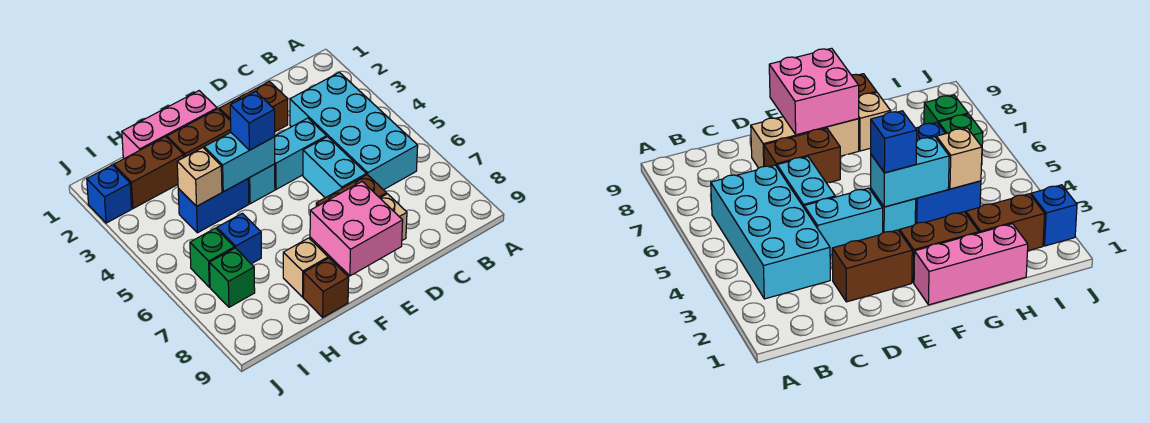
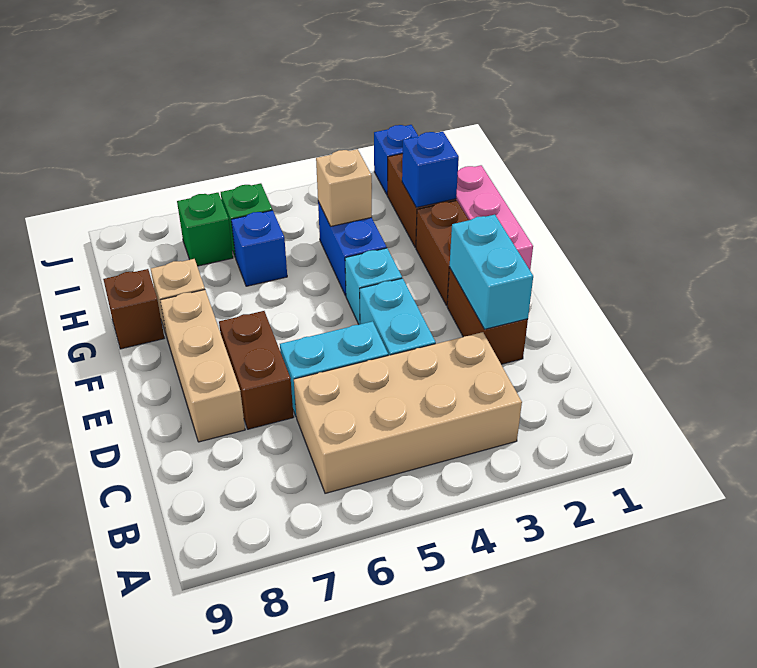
cyan brick B3:C6 level 1 -> tan brick B3:C6 level 1
pink brick E8:F9 level 2 -> none
cyan brick F4:G4 level 2 -> cyan brick D2:E2 level 2
blue brick F4 level 3 -> blue brick H2 level 2

